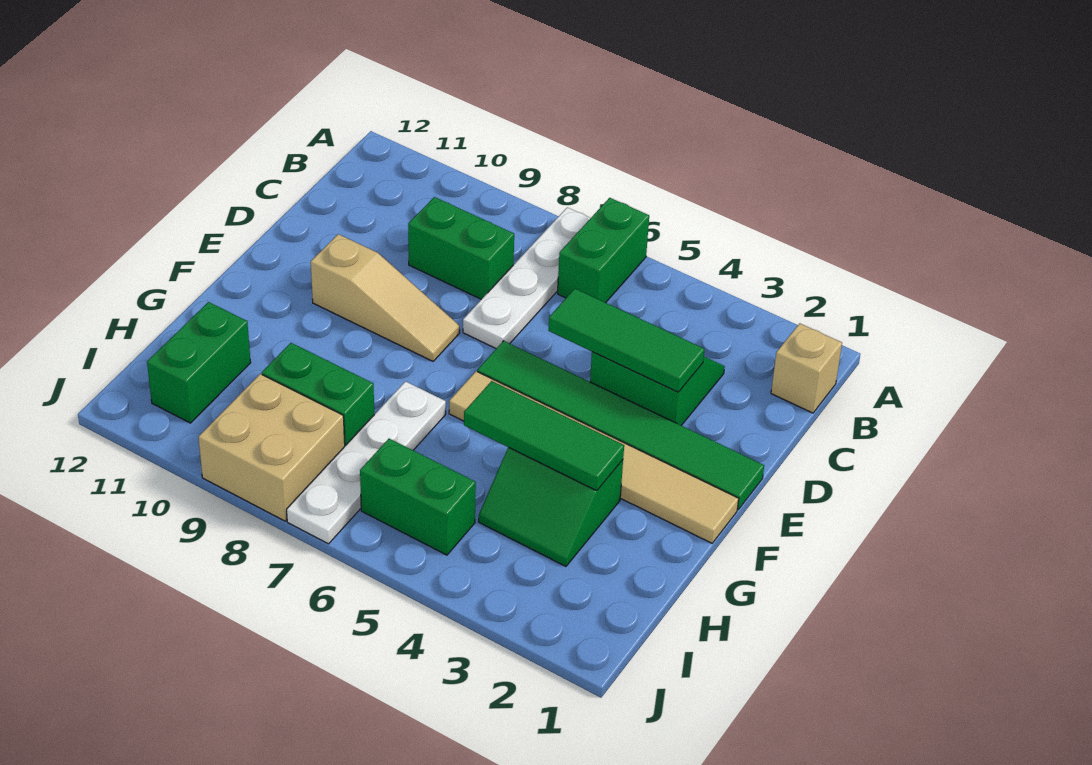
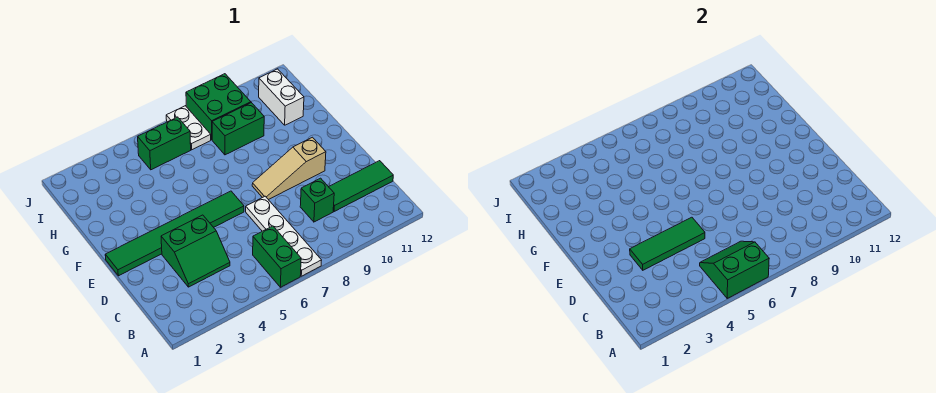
tan brick B1 level 1 -> none
green brick C8:C9 level 1 -> green brick C9 level 1
tan tile F1:F6 level 1 -> none
green slope G3:H4 level 1 top G -> green slope A5:B6 level 2 top A
green tile G3:G5 level 2 -> green tile C10:C12 level 1
white plate G7:J7 level 1 -> white plate I7:J7 level 1
green brick H11:I11 level 1 -> white brick H11:I11 level 1
tan brick I8:J9 level 1 -> green brick I8:J9 level 1

